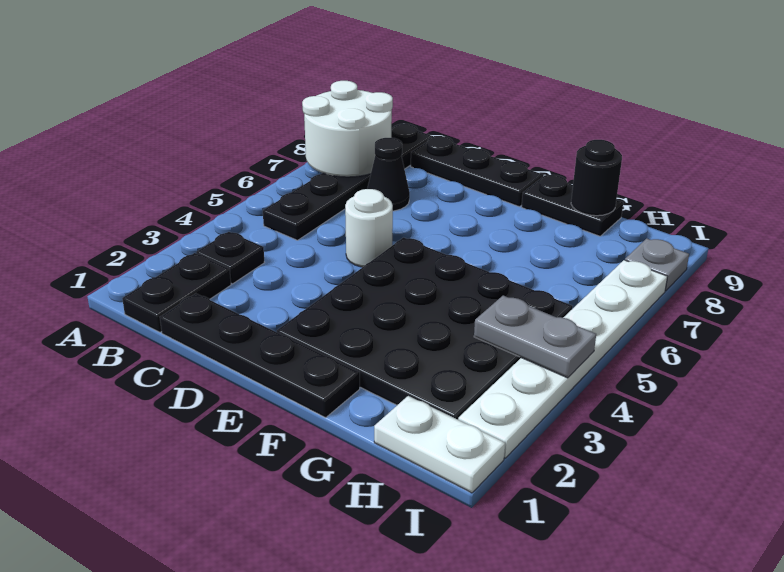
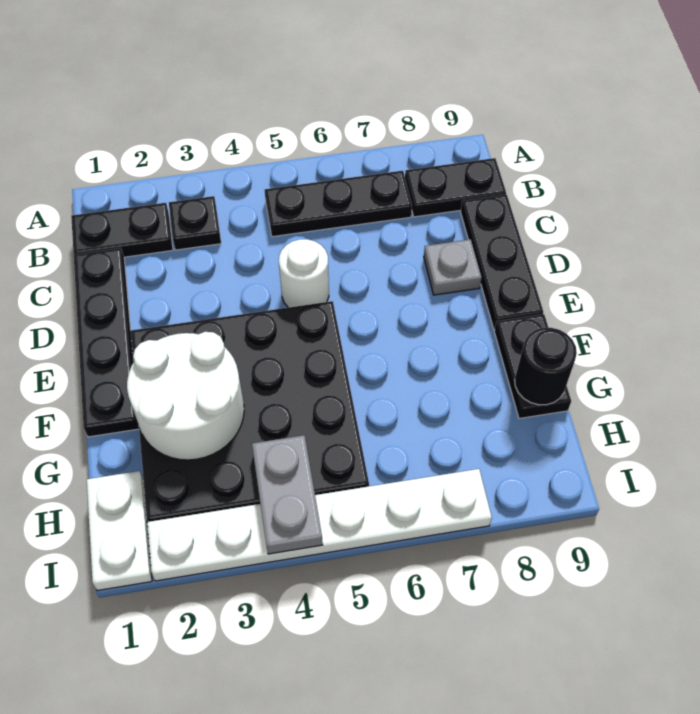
white round brick A7:B8 level 2 -> white round brick F2:G3 level 2
black cone C7 level 1 -> none
grey plate I8 level 1 -> grey plate D8 level 1

